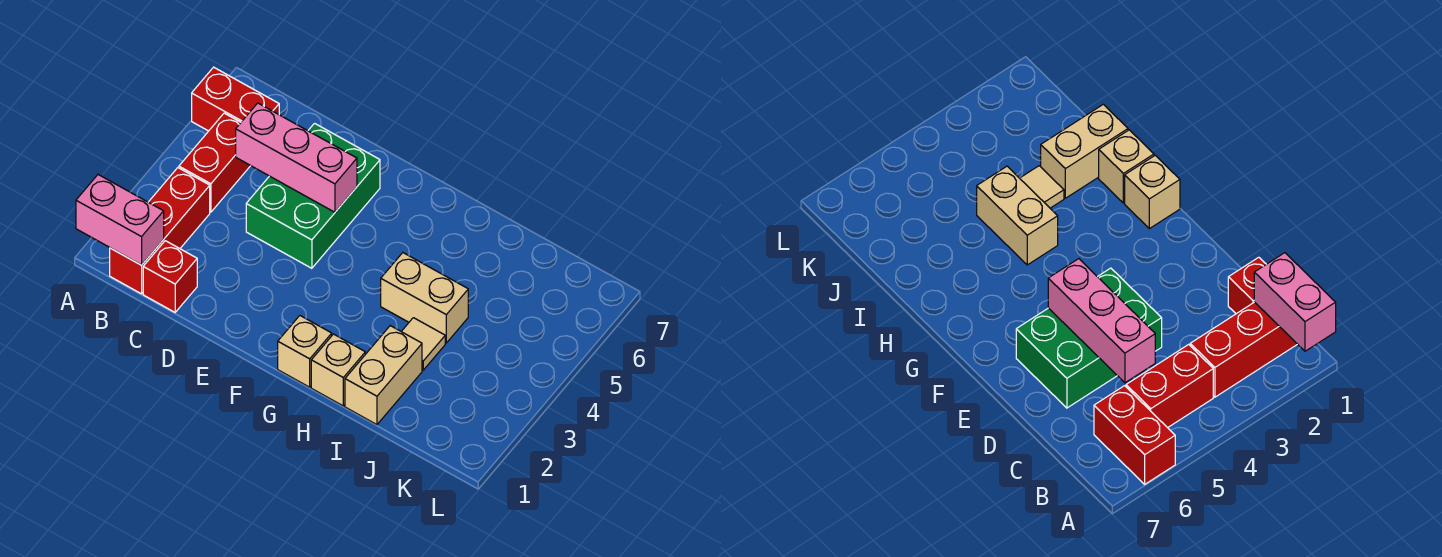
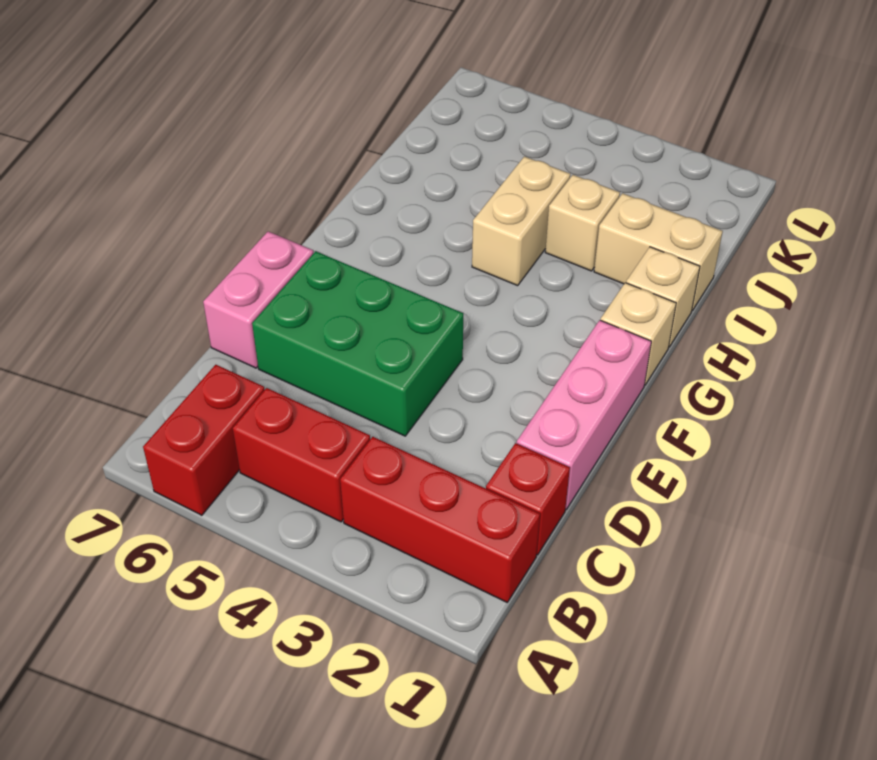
pink brick A1:B1 level 2 -> pink brick D7:E7 level 1
pink brick C5:E5 level 2 -> pink brick D1:F1 level 1
tan tile I3 level 1 -> tan brick I3 level 1

